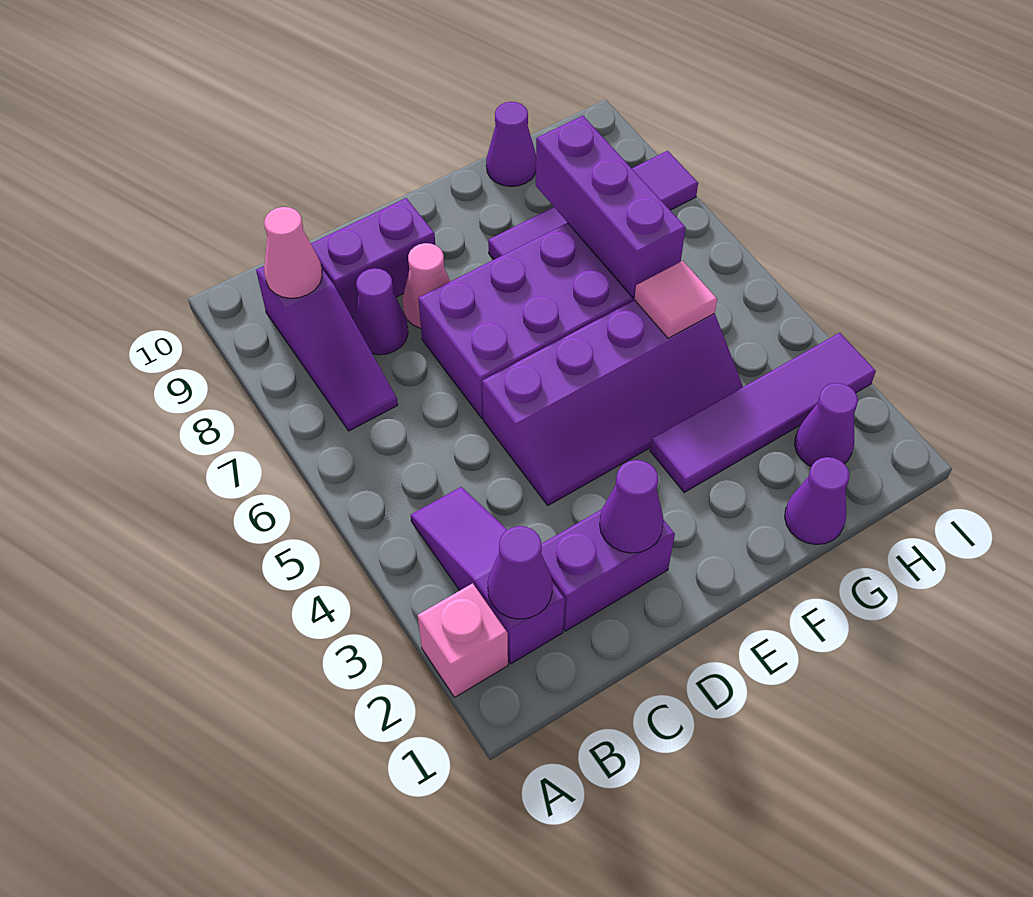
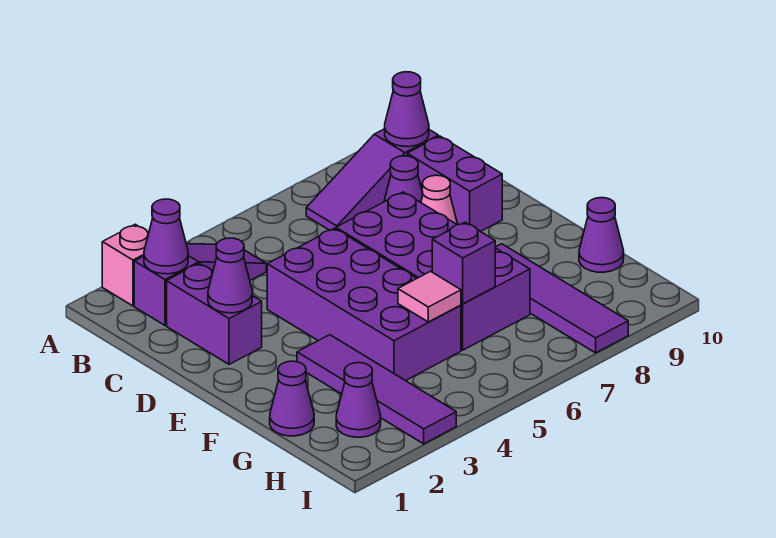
pink cone B9 level 2 -> purple cone B9 level 2
purple slope D4:G5 level 1 top 5 -> purple brick D4:G5 level 1
purple brick G6:G8 level 2 -> purple brick G6 level 2

